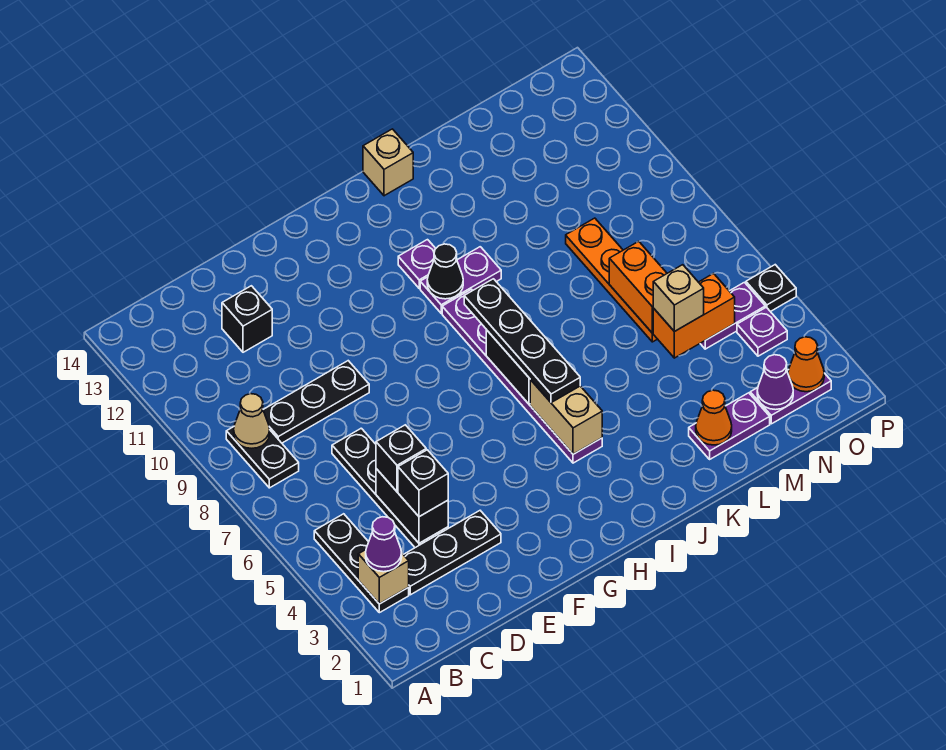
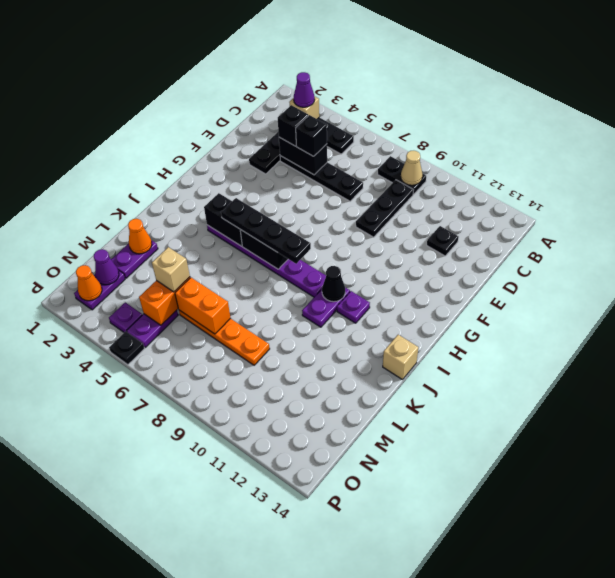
black brick D12 level 1 -> black plate D12 level 1
tan brick I4:I5 level 2 -> black brick I4:I5 level 2

